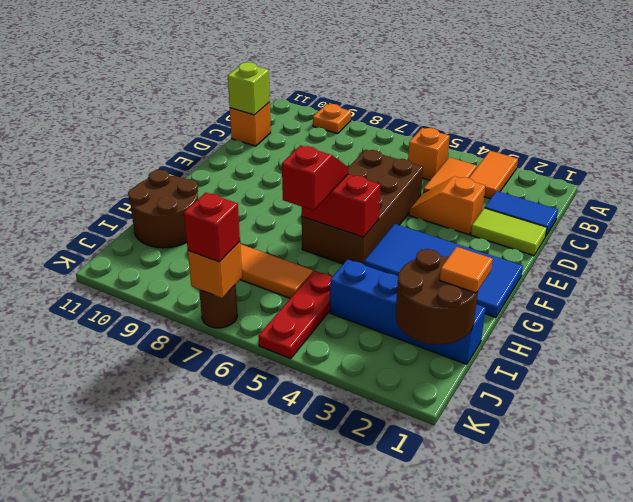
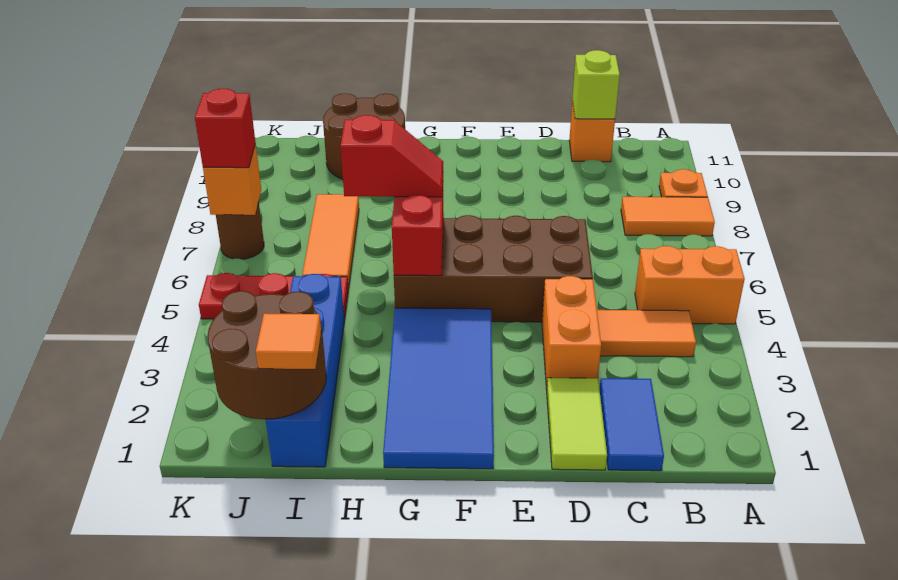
orange tile A3:B3 level 1 -> orange tile A8:B8 level 1
orange brick B5 level 1 -> orange brick A5:B5 level 1
orange slope D3:D4 level 1 top 3 -> orange brick D3:D4 level 1

